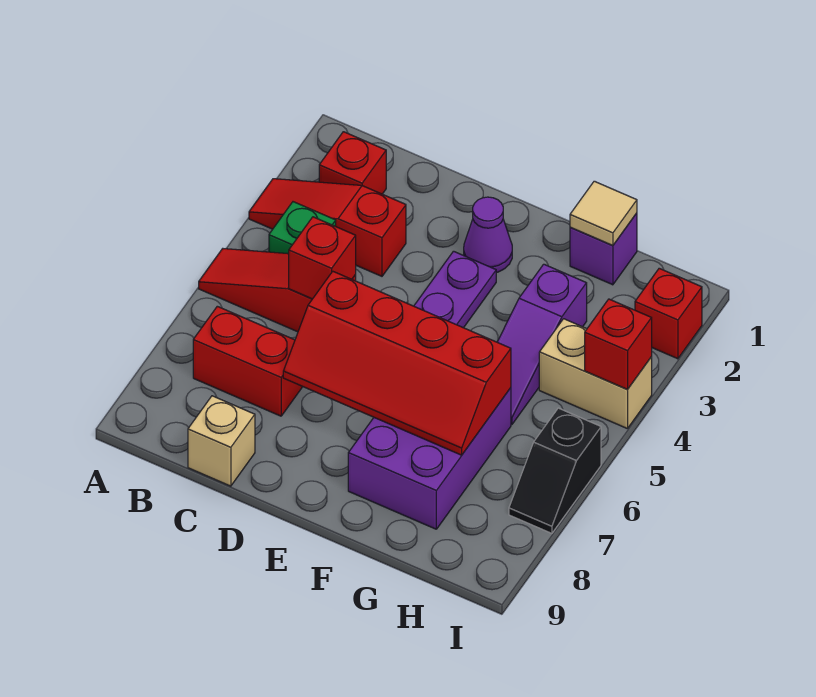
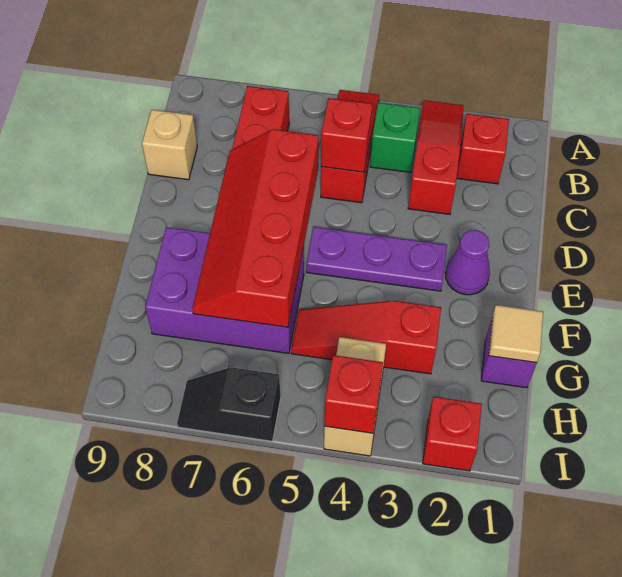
purple slope G3:G5 level 1 top 3 -> red slope G3:G5 level 1 top 3

